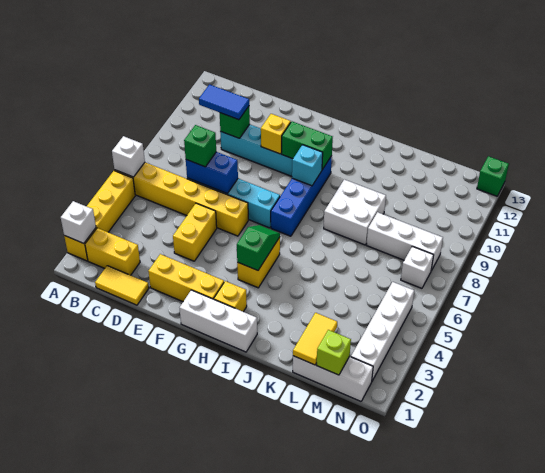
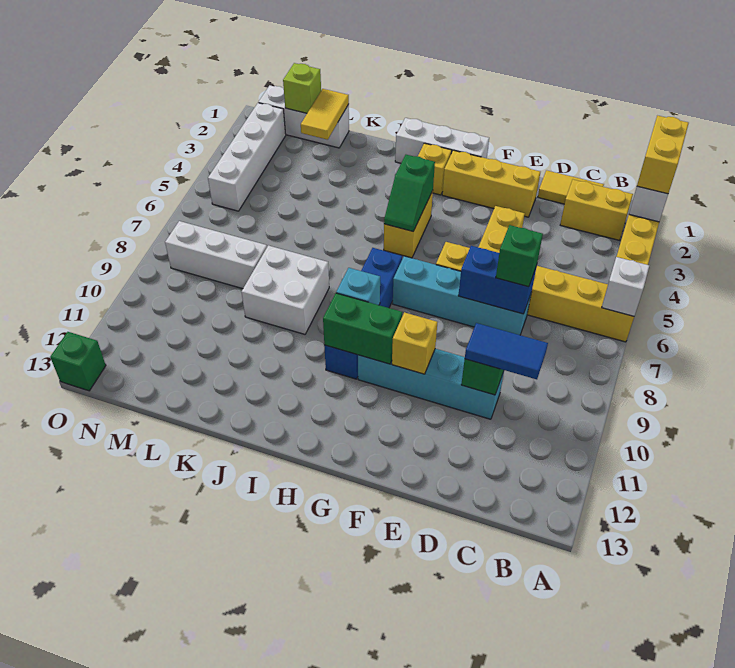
none -> yellow brick A1:A2 level 3
white brick N7 level 1 -> none

